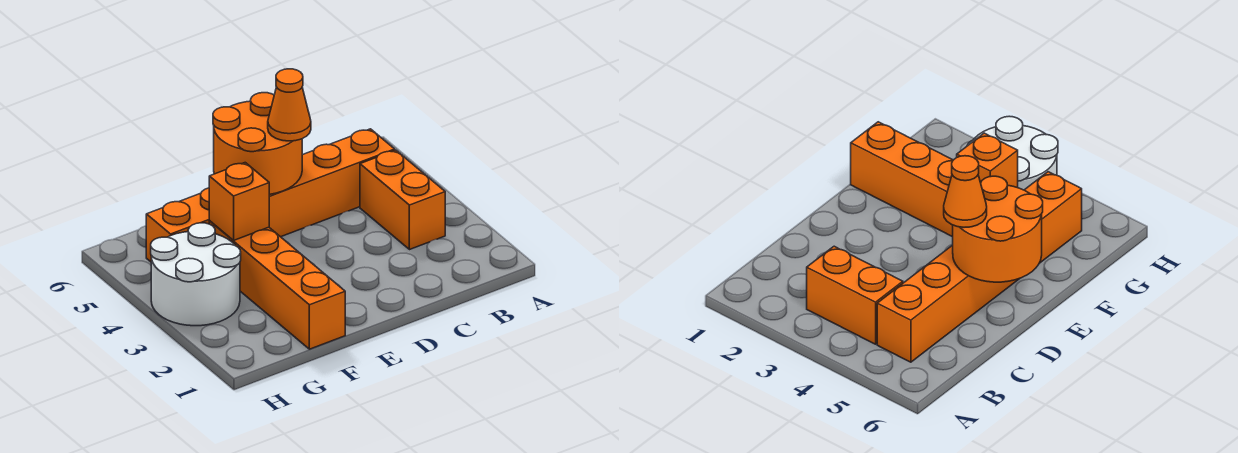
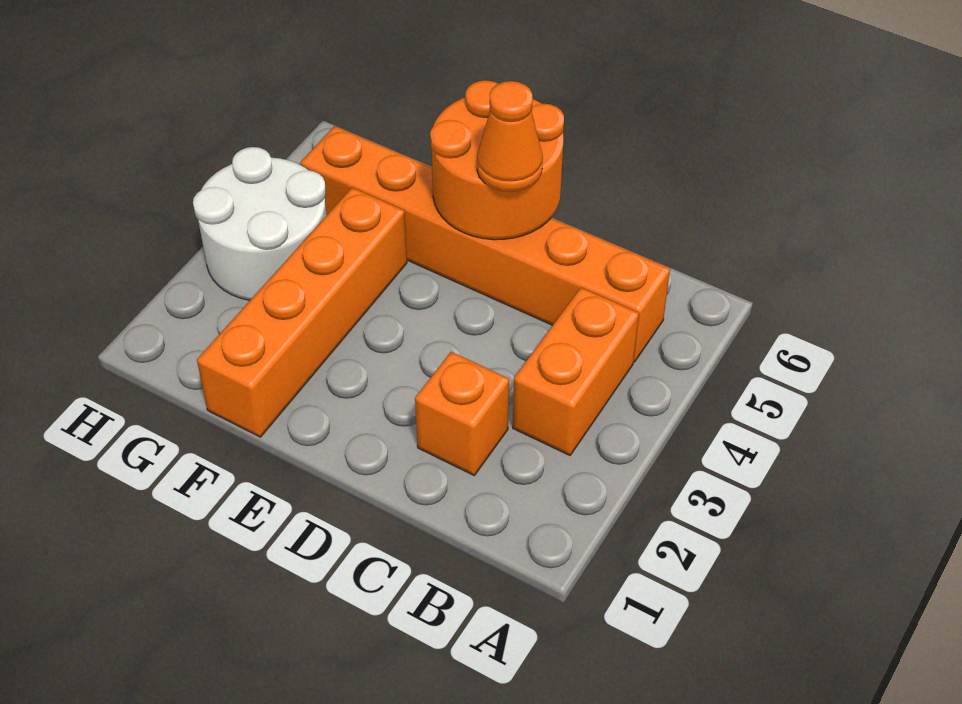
orange brick F4 level 2 -> orange brick C2 level 1

